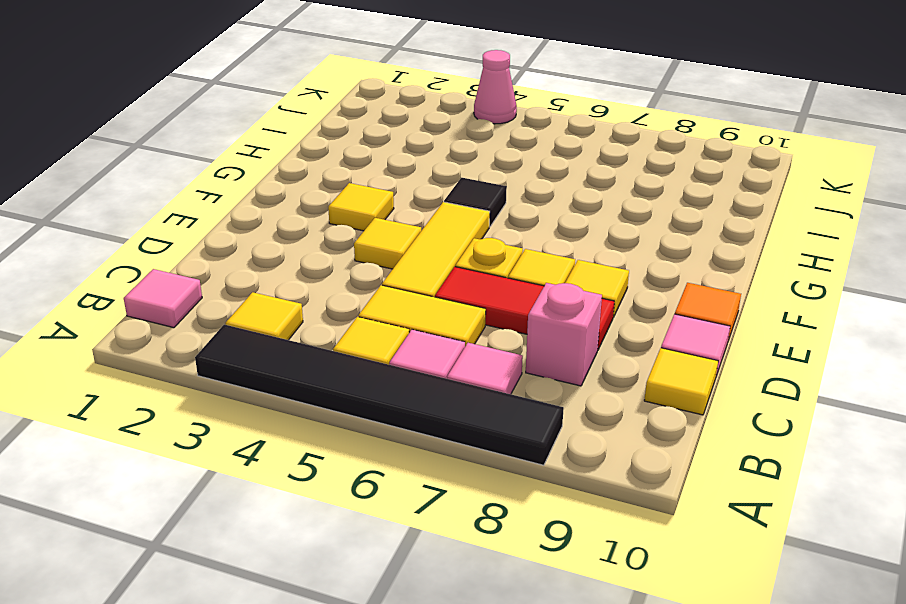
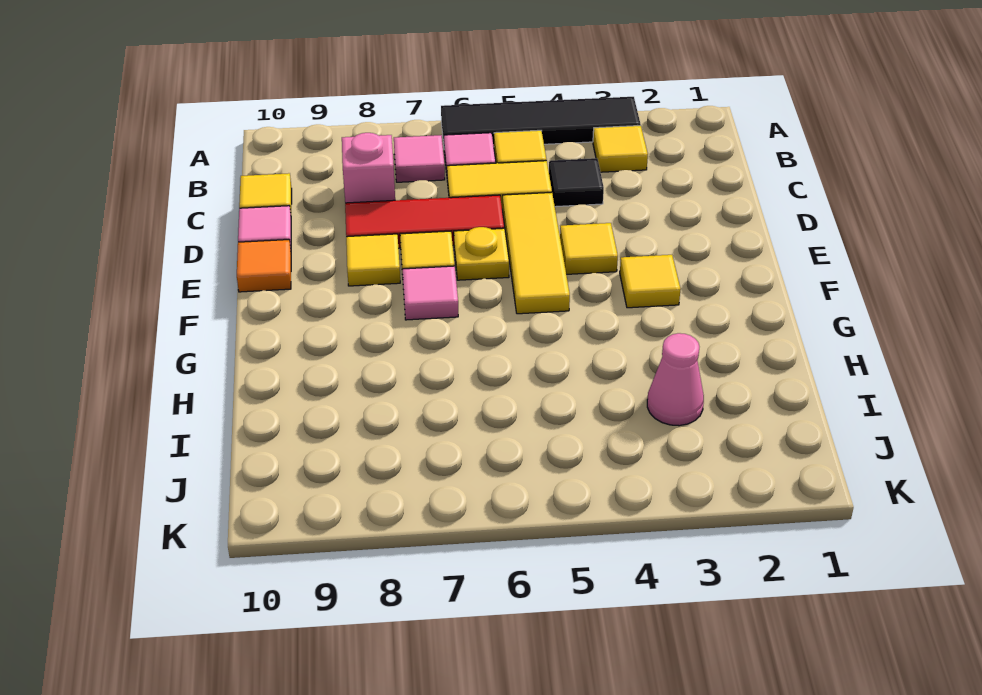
black tile A3:A8 level 1 -> black tile A3:A6 level 1
pink tile B1 level 1 -> pink tile F7 level 1
black tile G5 level 1 -> black tile C4 level 1
pink cone K4 level 1 -> pink cone I3 level 1

